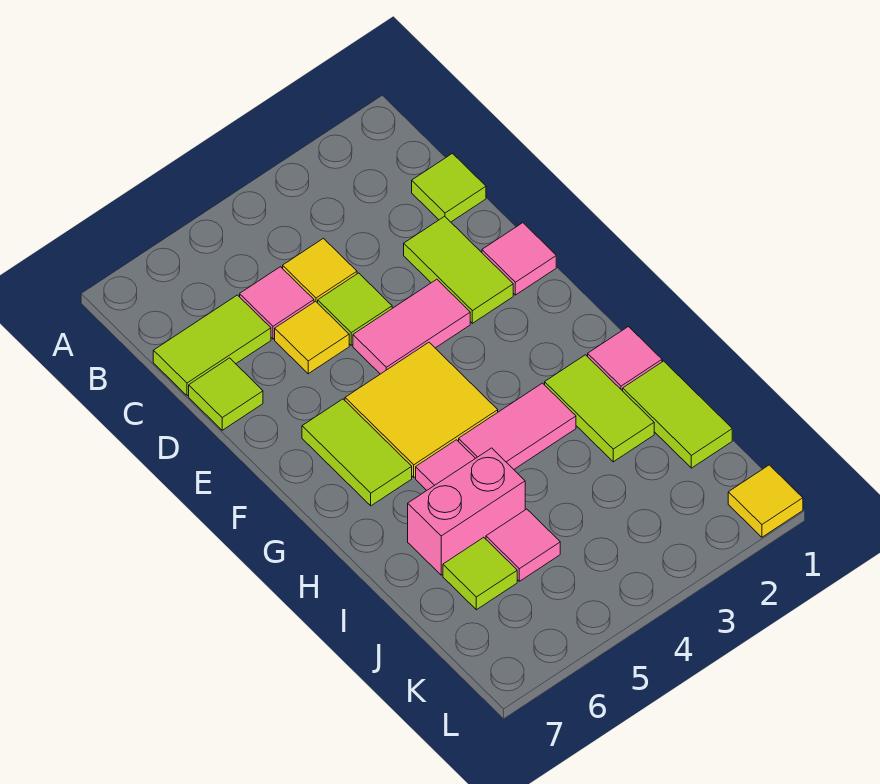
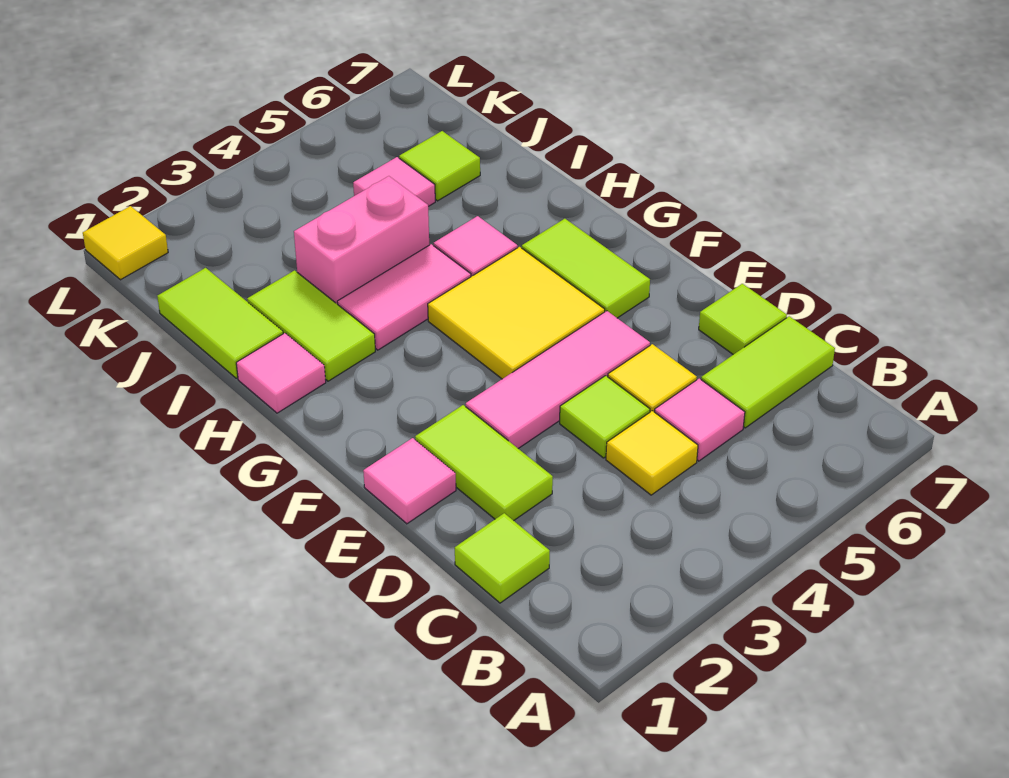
pink tile E3:E4 level 1 -> pink tile E3:E5 level 1
pink brick I5:I6 level 1 -> pink brick I3:I4 level 1

